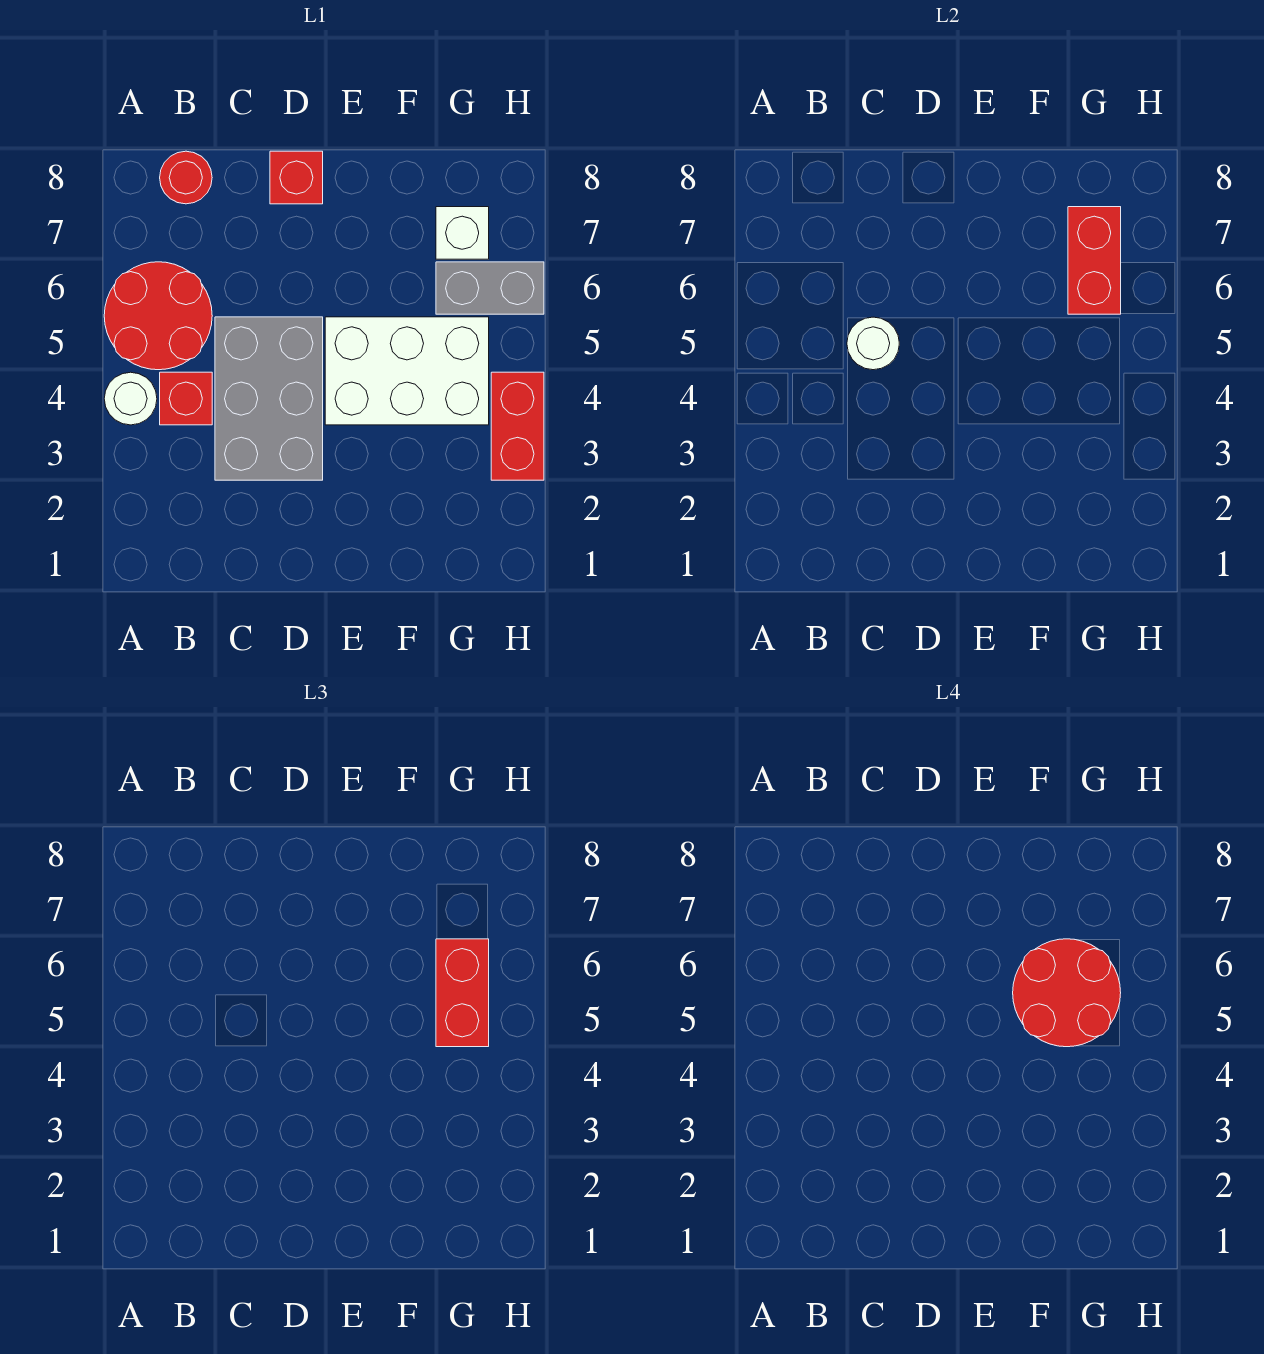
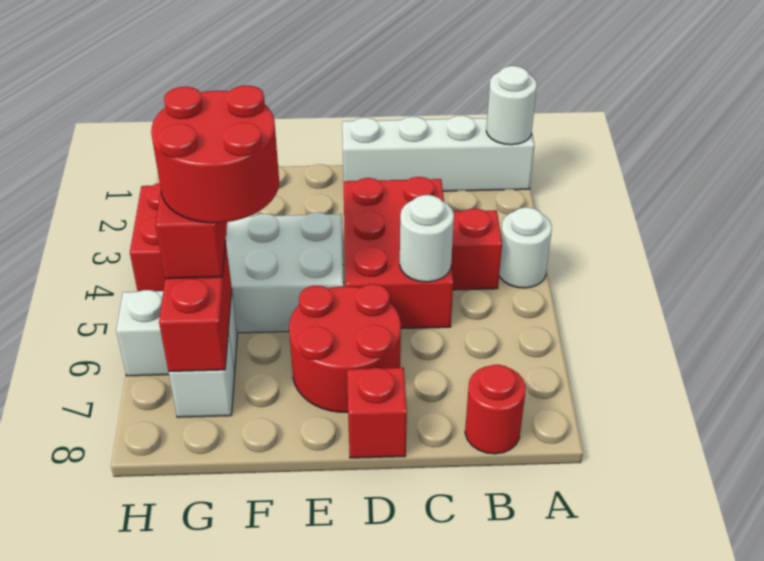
none -> white brick A1:D1 level 1
none -> white round brick A1 level 2
red round brick A5:B6 level 1 -> red round brick D6:E7 level 1
grey brick C3:D5 level 1 -> red brick C3:D5 level 1
grey brick G6:H6 level 1 -> white brick G6:H6 level 1

